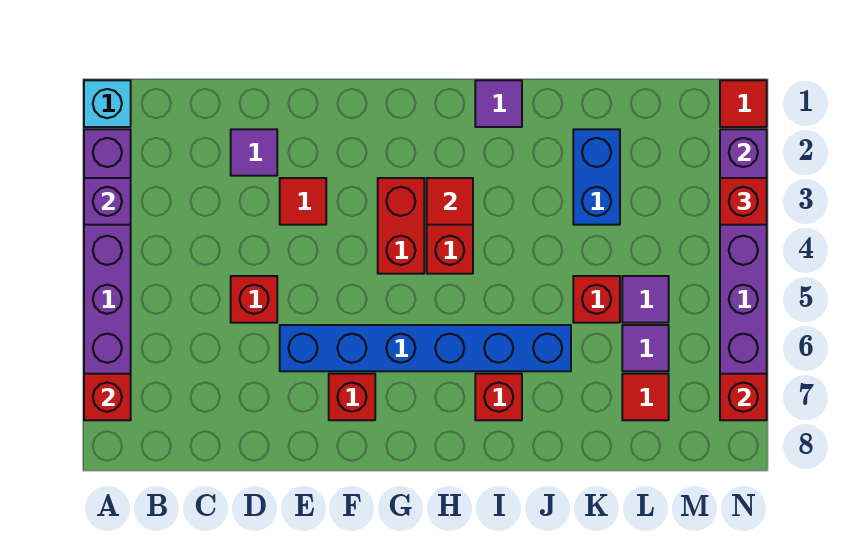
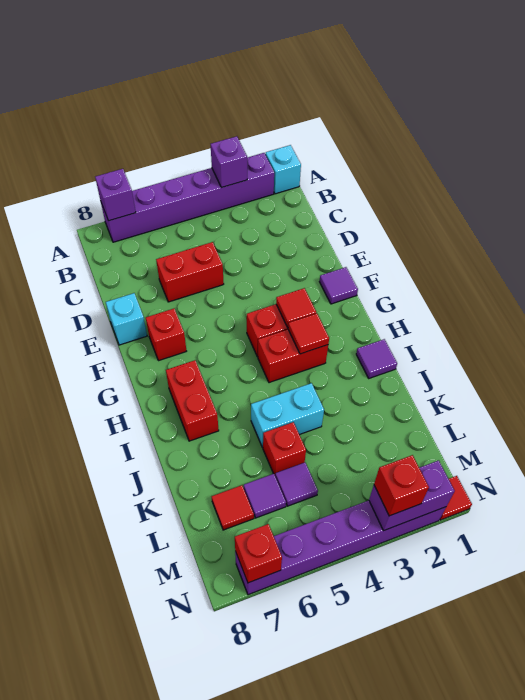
red brick A7 level 2 -> purple brick A7 level 2
purple tile D2 level 1 -> purple tile F1 level 1
red brick D5 level 1 -> red brick D5:D6 level 1
red tile E3 level 1 -> red tile G3 level 2
blue brick E6:J6 level 1 -> none
none -> cyan brick E8 level 1
red brick I7 level 1 -> red brick H7:I7 level 1
none -> cyan brick J4:J5 level 1
blue brick K2:K3 level 1 -> none

